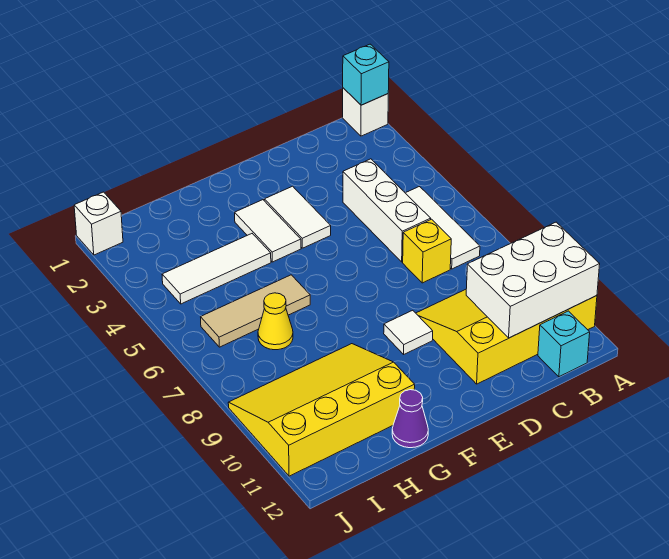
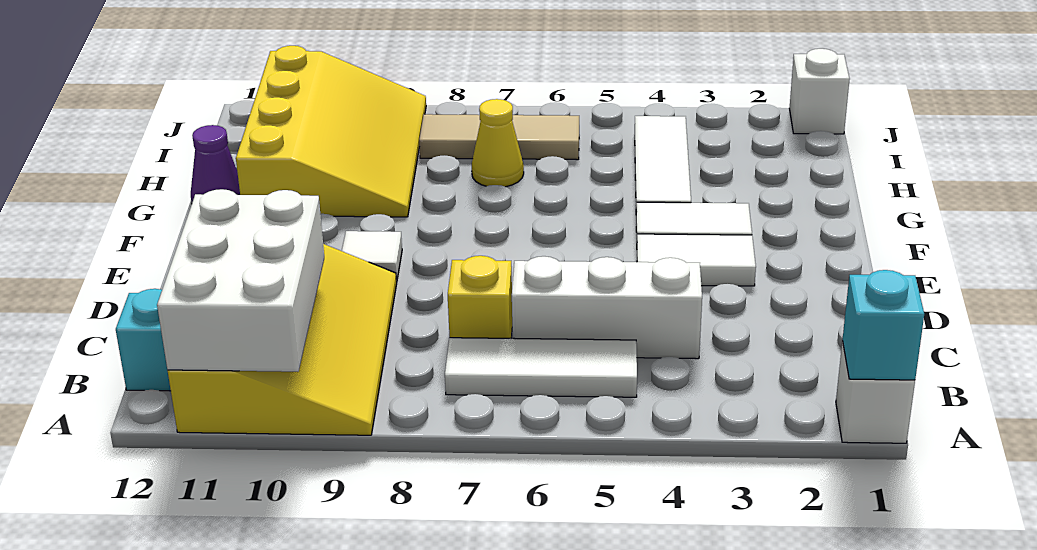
tan tile G6:I6 level 1 -> tan tile I6:I8 level 1

